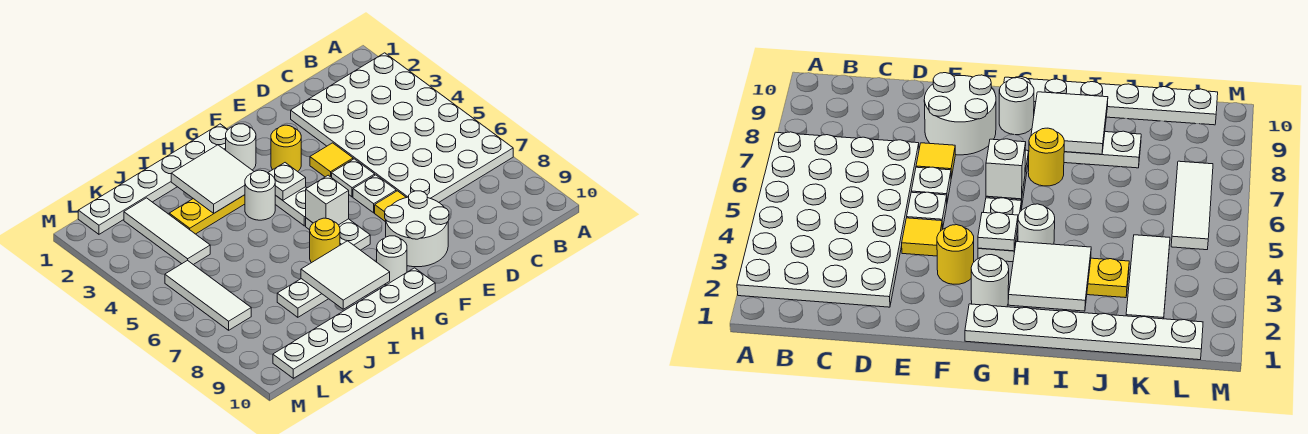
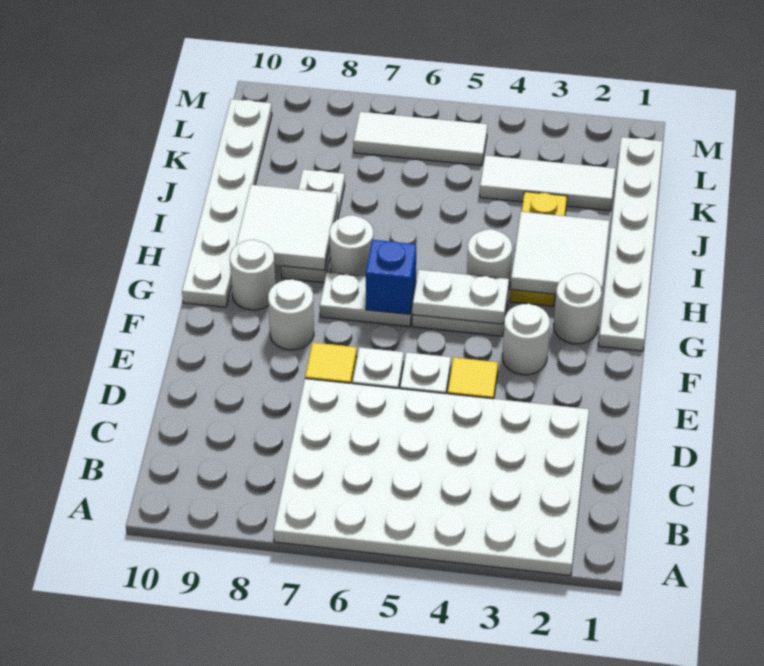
white round brick E8:F9 level 1 -> white round brick F8 level 1
yellow round brick F3 level 1 -> white round brick F3 level 1
white plate G4 level 2 -> white plate G4:G5 level 2
white brick G6 level 2 -> blue brick G6 level 2
yellow round brick H7 level 1 -> white round brick H7 level 1

